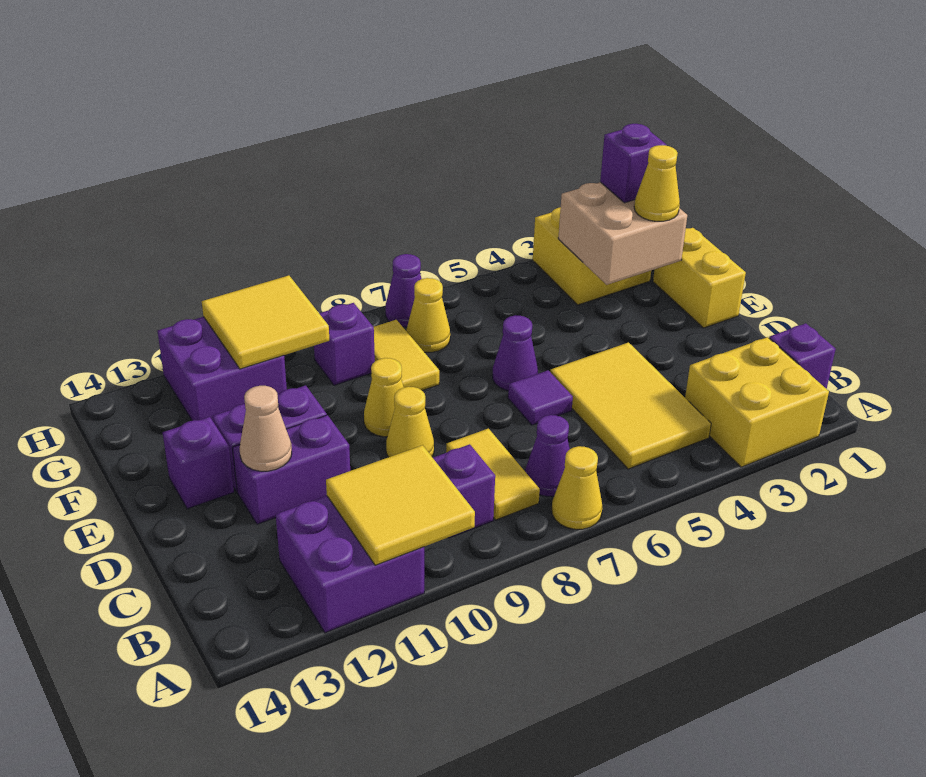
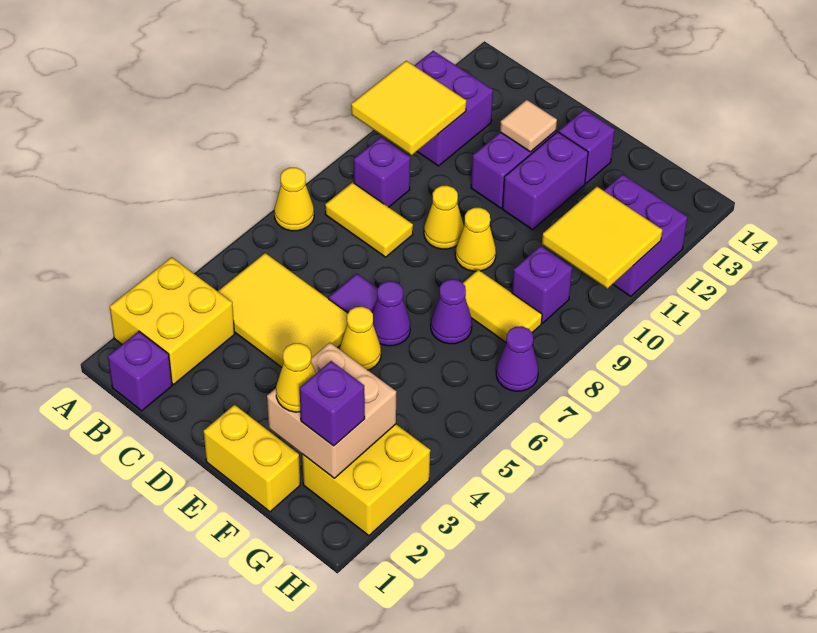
purple cone B7 level 1 -> purple cone F7 level 1
tan cone D12 level 2 -> tan tile D12 level 2
yellow cone G7 level 1 -> yellow cone E5 level 1

